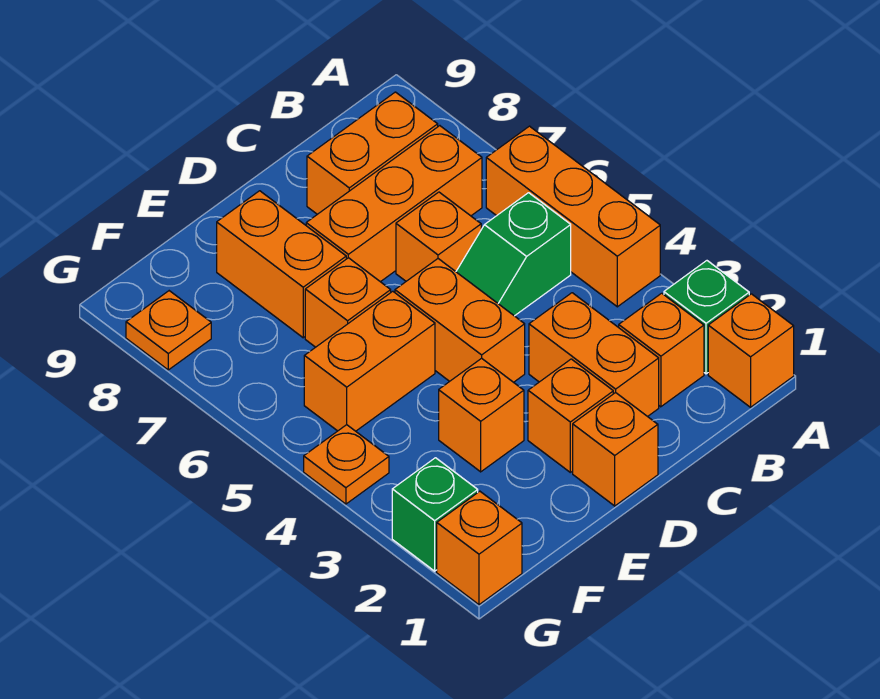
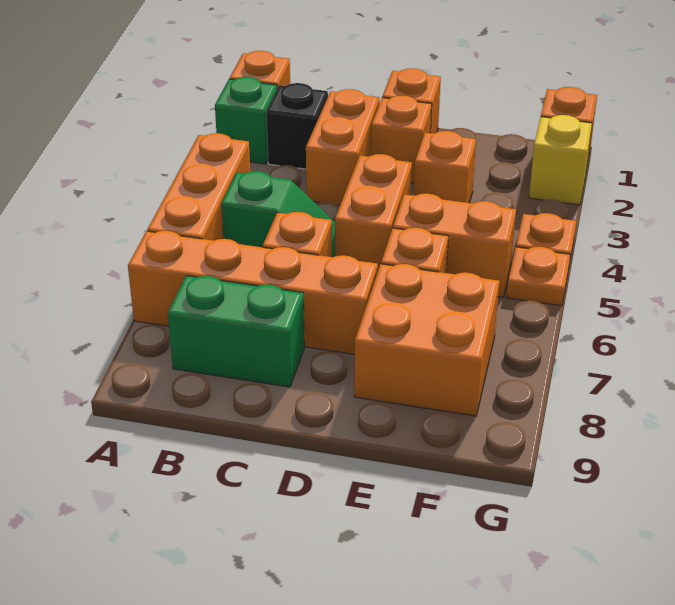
orange brick B2 level 1 -> black brick B2 level 1
orange brick B7:D7 level 1 -> orange brick A7:D7 level 1
orange brick B8:C8 level 1 -> green brick B8:C8 level 1
orange brick E7:E8 level 1 -> orange brick E7:F8 level 1
green brick G2 level 1 -> yellow brick G2 level 1
orange plate G8 level 1 -> orange plate G5 level 1

